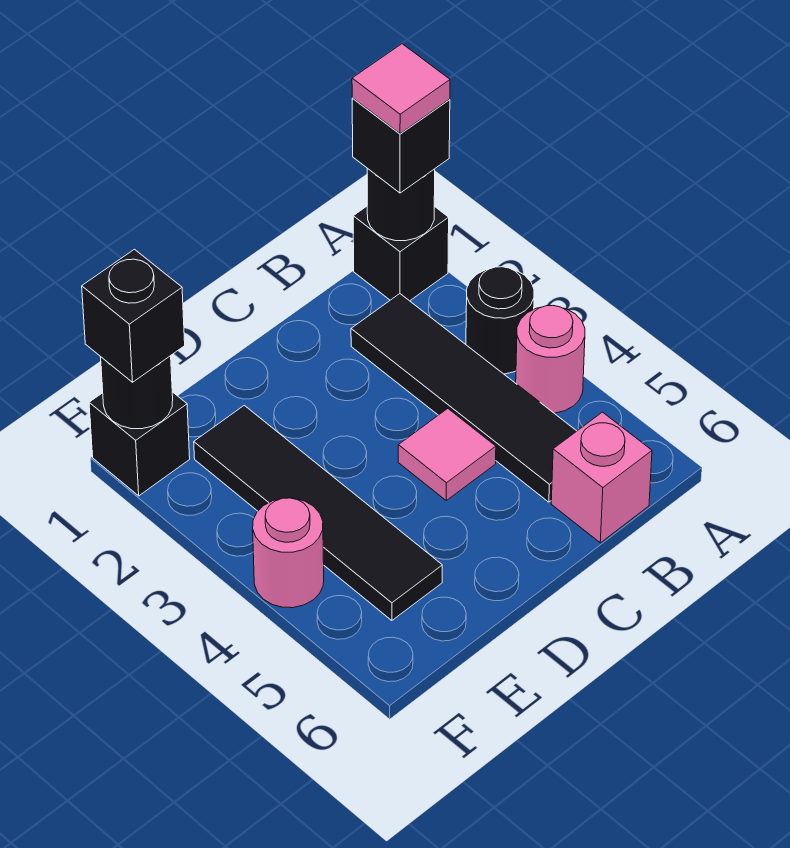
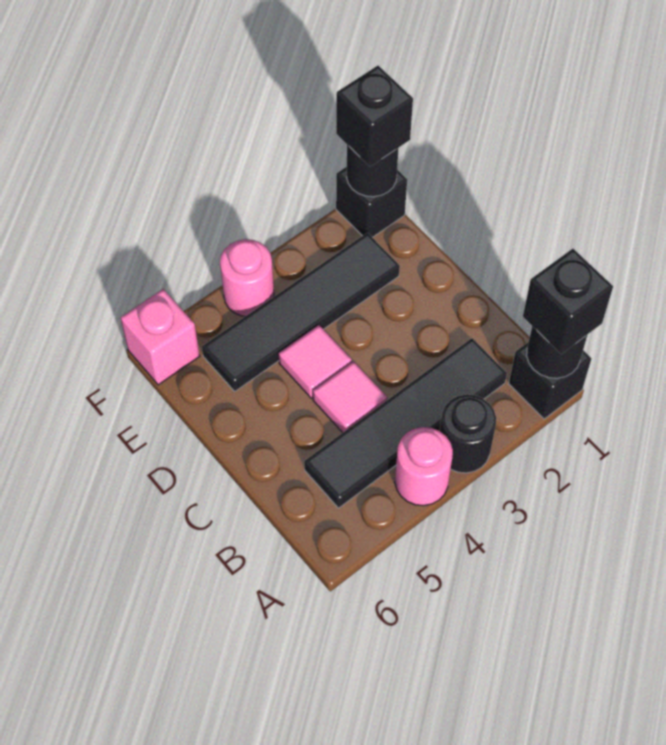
pink tile A1 level 4 -> pink tile D4 level 1
pink brick B6 level 1 -> pink brick F6 level 1

